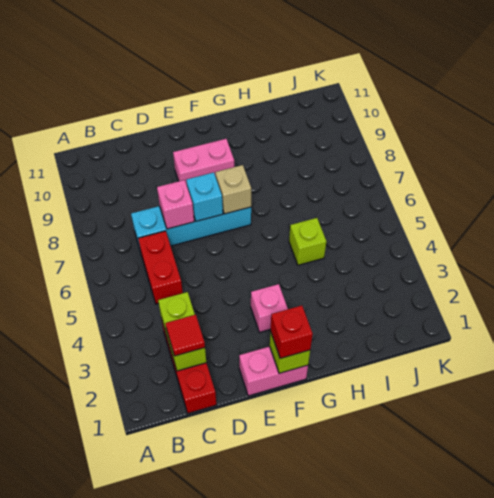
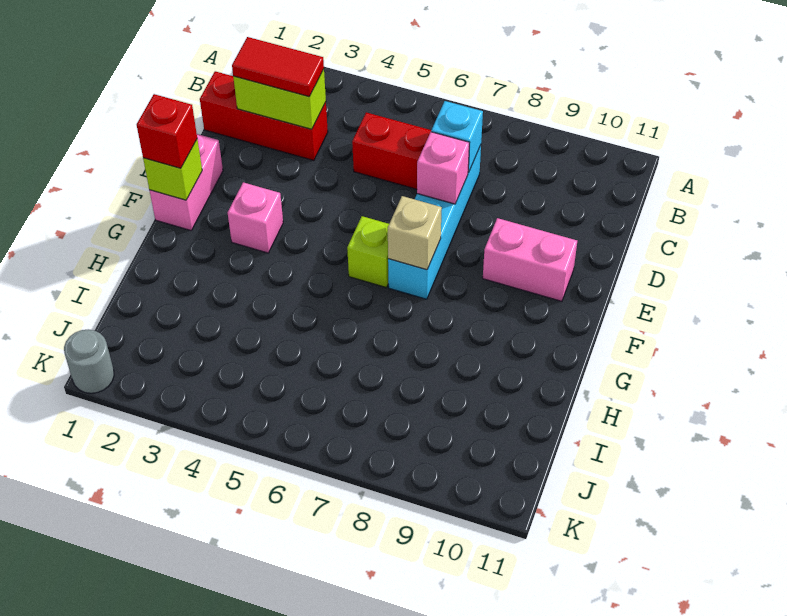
red tile C2 level 3 -> red tile C2:C3 level 3
cyan brick E7 level 2 -> cyan brick C7 level 2
pink brick E9:F9 level 1 -> pink brick E9:E10 level 1
lime brick H5 level 1 -> lime brick F6 level 1
none -> grey round brick K1 level 1

